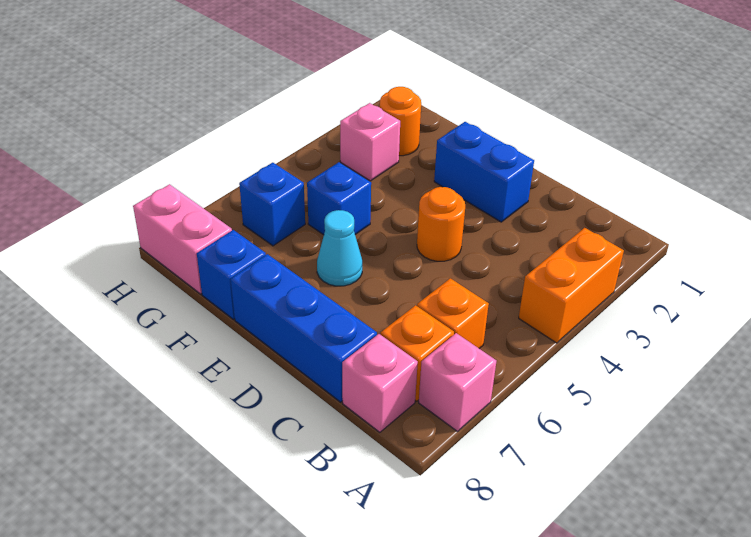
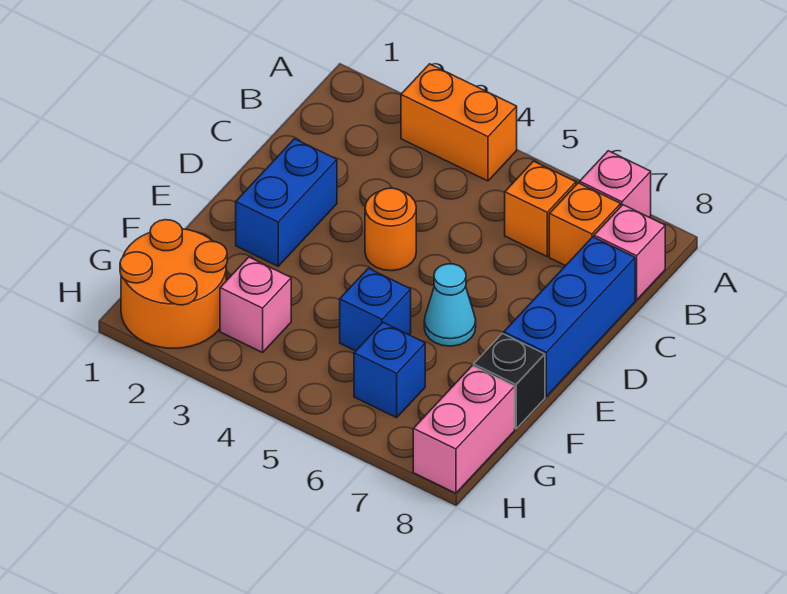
blue brick F8 level 1 -> black brick F8 level 1
orange round brick G2 level 1 -> orange round brick G1:H2 level 1

